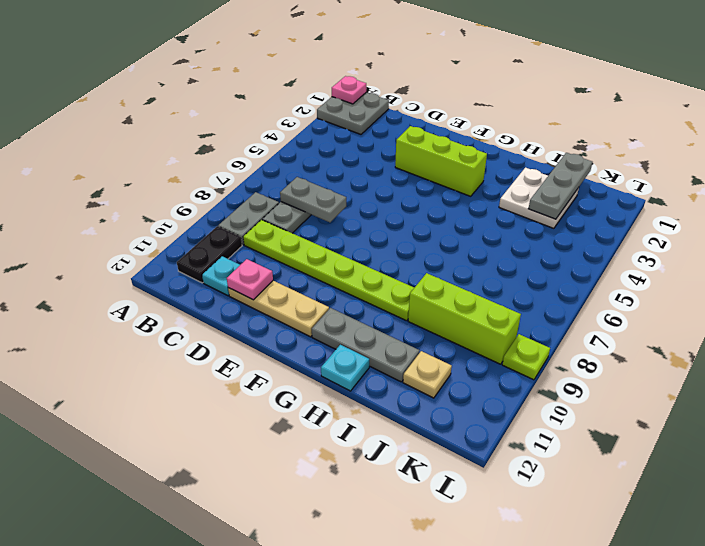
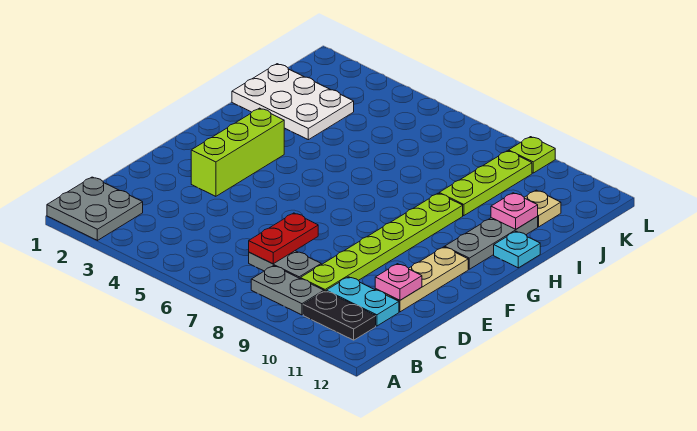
pink plate A1 level 2 -> pink plate I11 level 2
grey plate C7:D7 level 2 -> red plate C7:D7 level 2
cyan plate C11 level 1 -> cyan plate C10:C11 level 1
white plate I2:J3 level 1 -> white plate I1:J3 level 1
lime brick I9:K9 level 1 -> lime plate I9:K9 level 1
grey plate J1:J3 level 2 -> none

